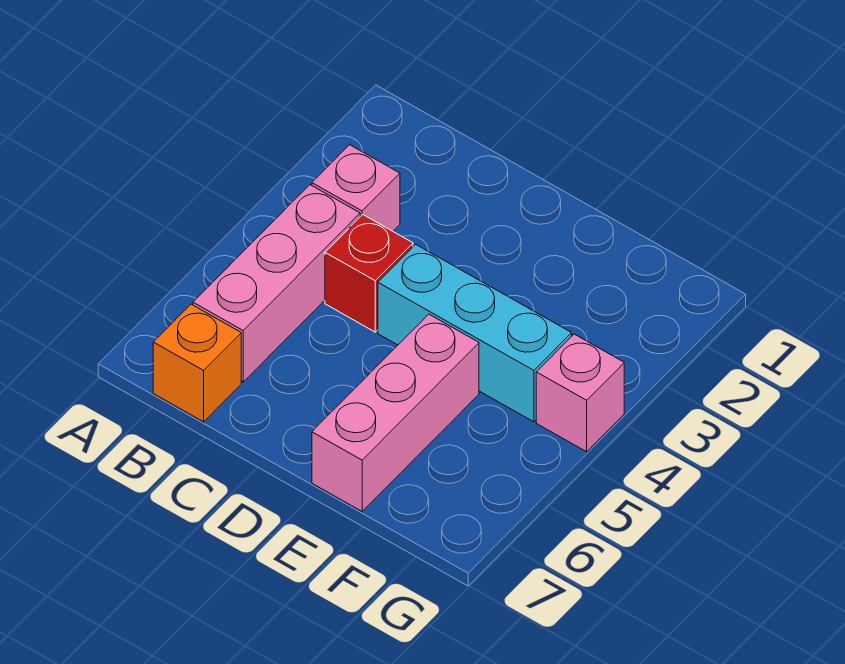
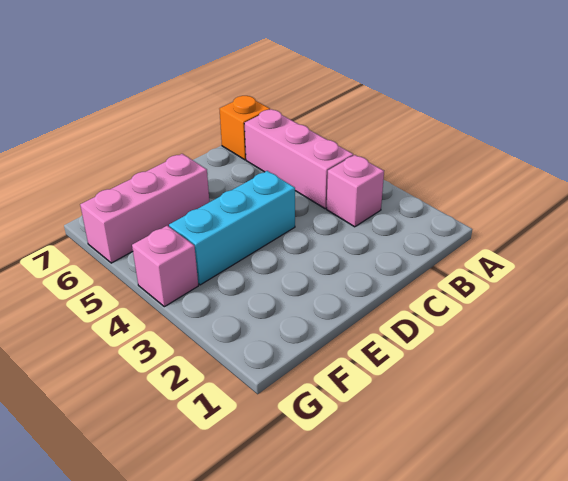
red brick C4 level 1 -> none
pink brick E5:E7 level 1 -> pink brick E6:G6 level 1

